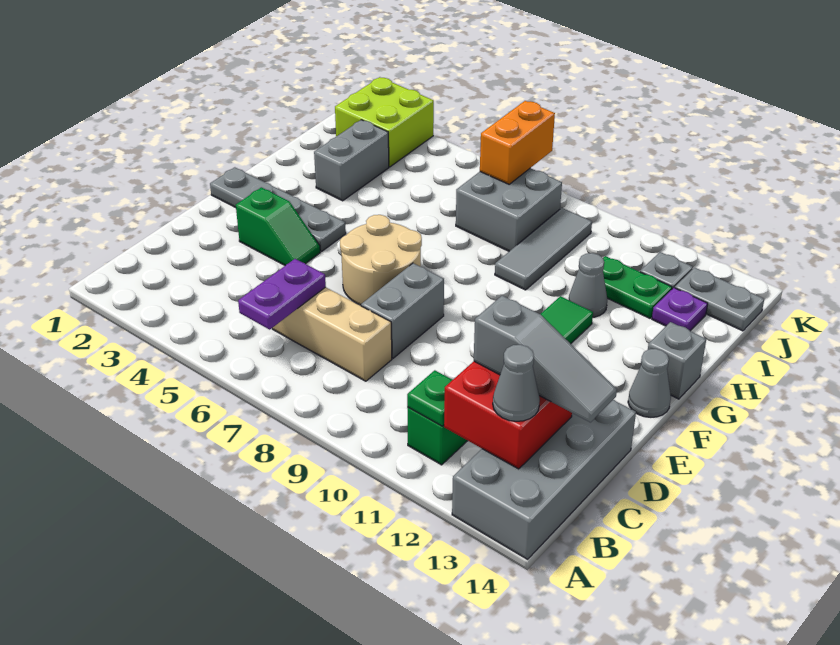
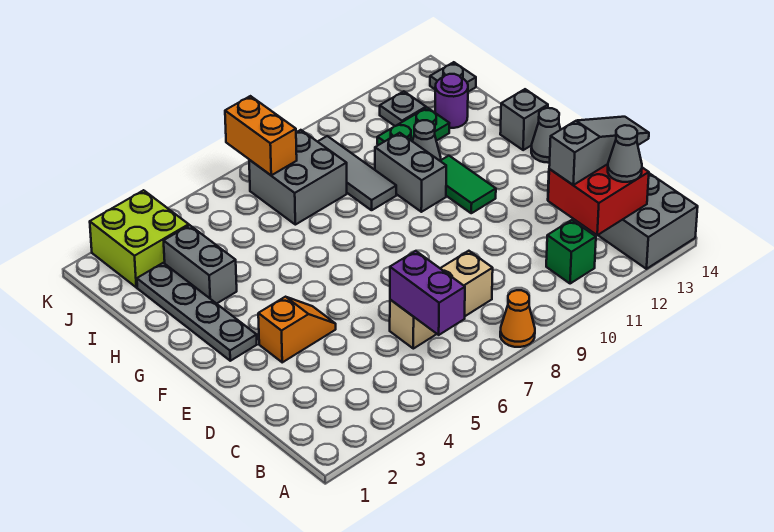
none -> orange cone A8 level 1
purple plate B6:C6 level 2 -> purple brick B6:C6 level 2
green plate B11 level 2 -> none
grey brick D8:E8 level 1 -> grey brick G10:H10 level 1
green slope E3:E4 level 1 top 3 -> orange slope E3:E4 level 1 top 3
tan round brick E6:F7 level 1 -> none
grey plate F1:F4 level 1 -> grey plate F2:I2 level 1
purple plate I13 level 1 -> purple round brick I13 level 1
grey plate J13:J14 level 1 -> grey plate J14 level 1

